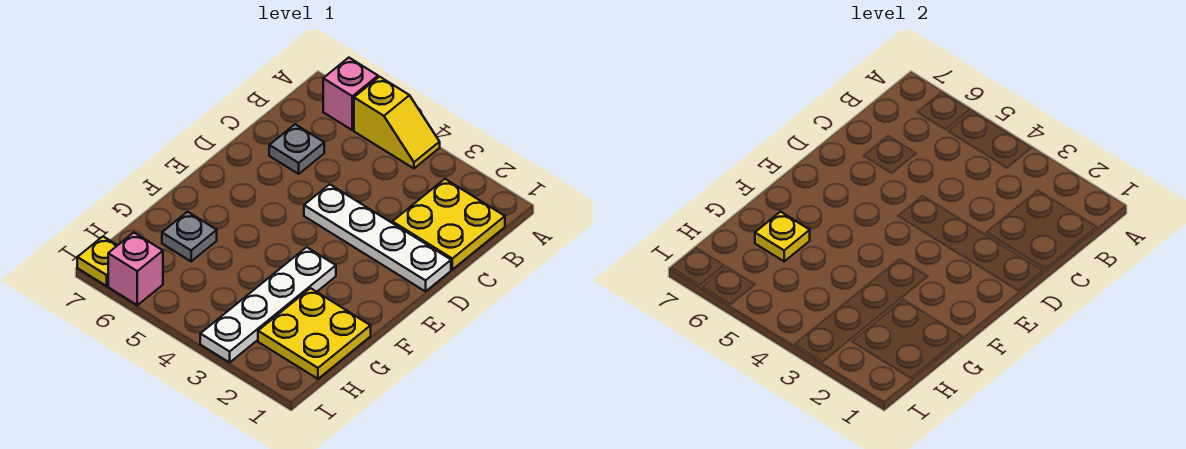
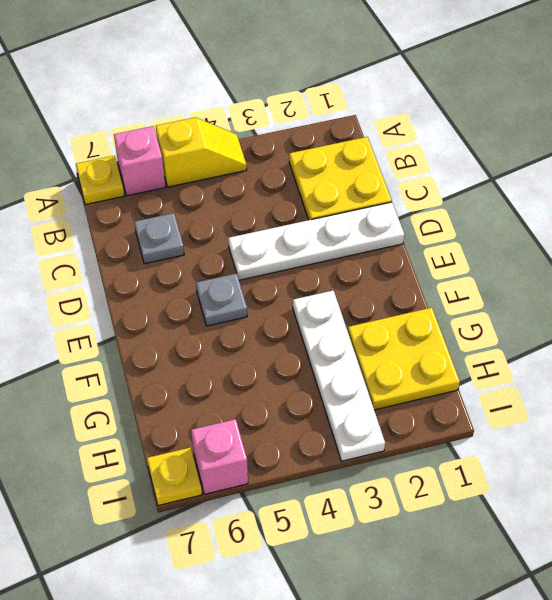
grey plate G6 level 1 -> grey plate E5 level 1
yellow plate G6 level 2 -> yellow plate A7 level 1

